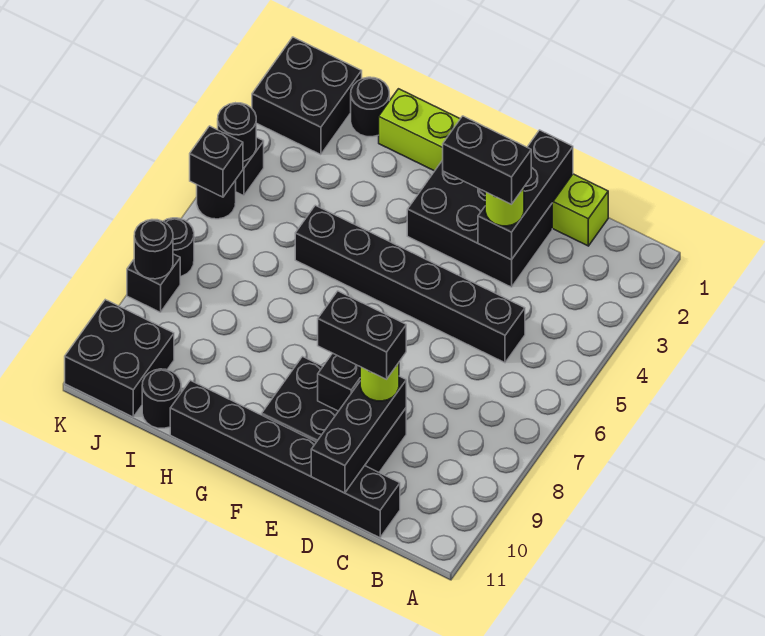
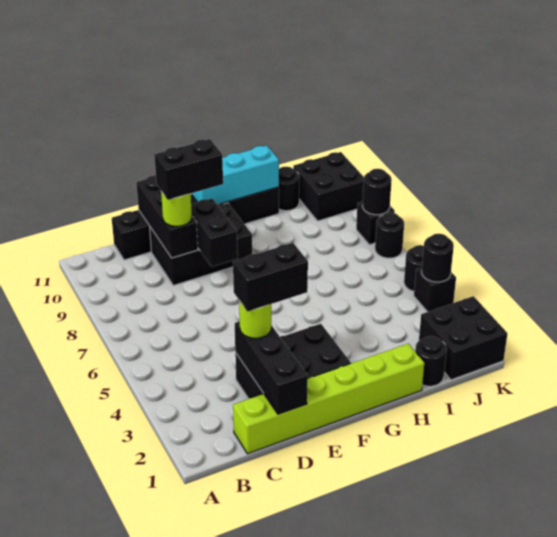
black brick C5:H5 level 1 -> none
none -> cyan brick F11:H11 level 2
black brick K5 level 2 -> none

